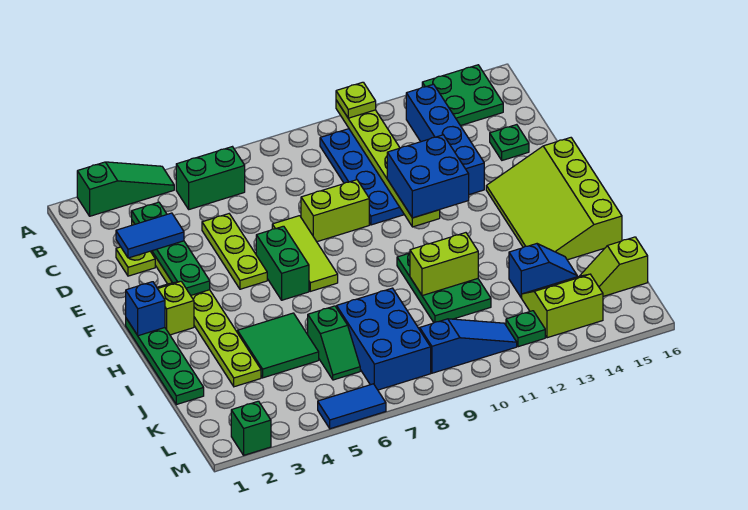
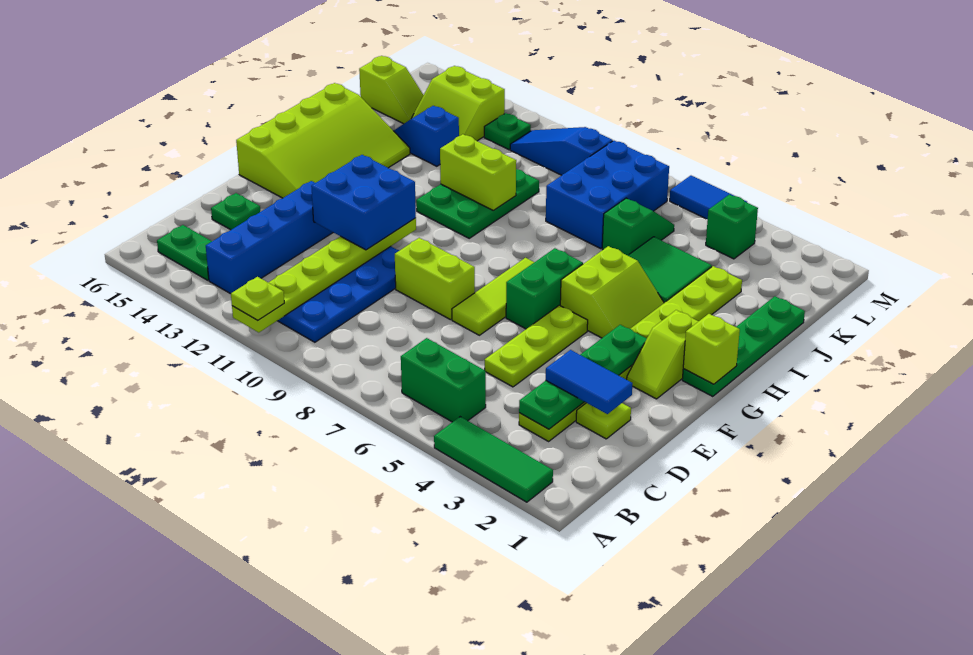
green slope A2:A4 level 1 top 2 -> green tile A2:A4 level 1
green plate A14:B15 level 1 -> green plate B14:B15 level 1
blue brick G1 level 2 -> lime brick G1 level 2
none -> lime slope G4:H5 level 1 top 5
green brick M2 level 1 -> green brick L4 level 1

